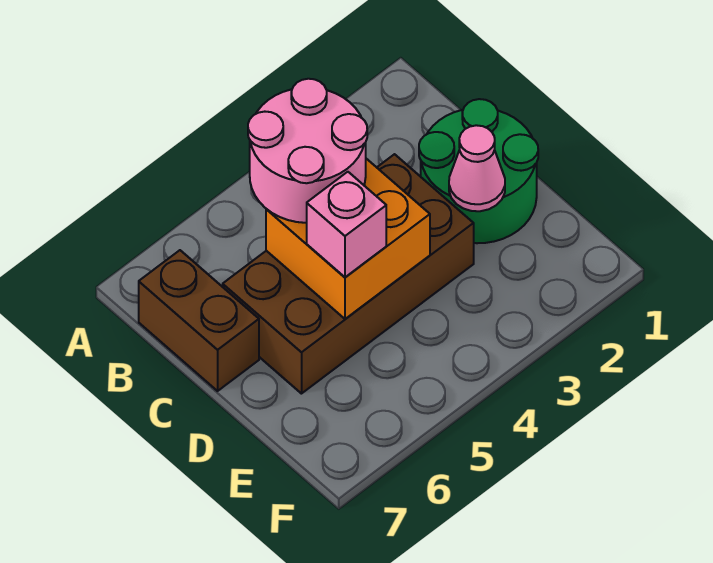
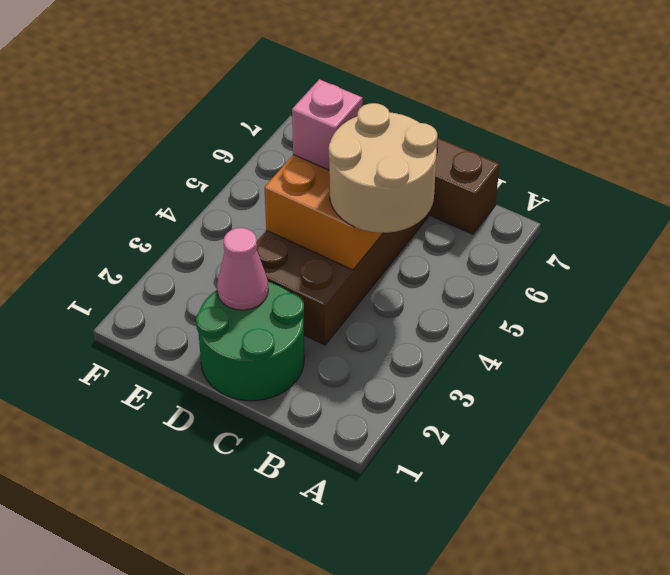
pink round brick B4:C5 level 3 -> tan round brick B4:C5 level 3

